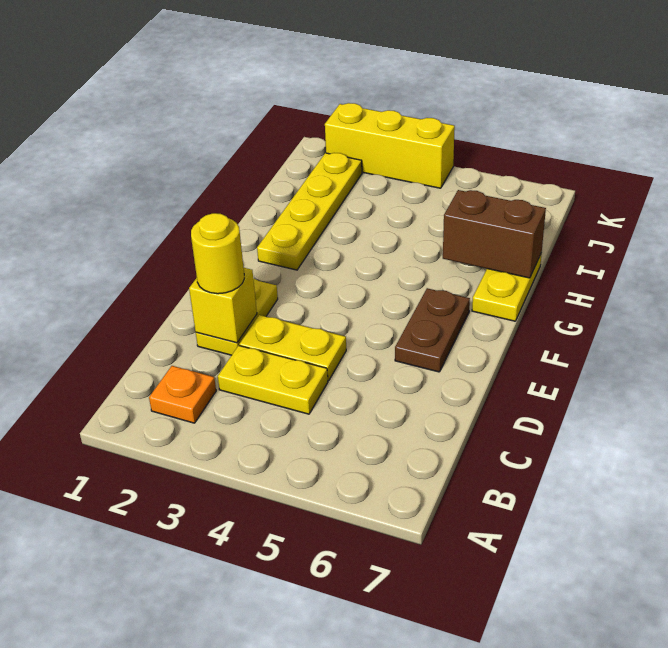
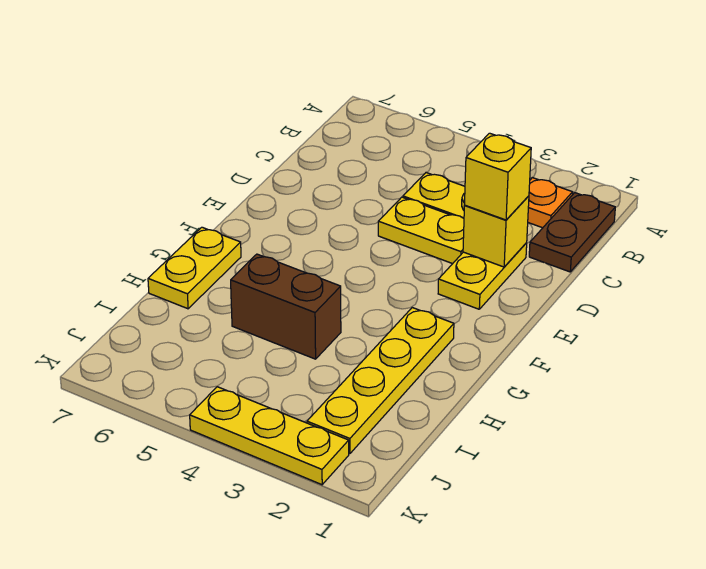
yellow round brick D2 level 3 -> yellow brick D2 level 3
brown plate E6:F6 level 1 -> brown plate B1:C1 level 1
brown brick H6:H7 level 2 -> brown brick H4:H5 level 1
yellow brick K2:K4 level 1 -> yellow plate K2:K4 level 1

